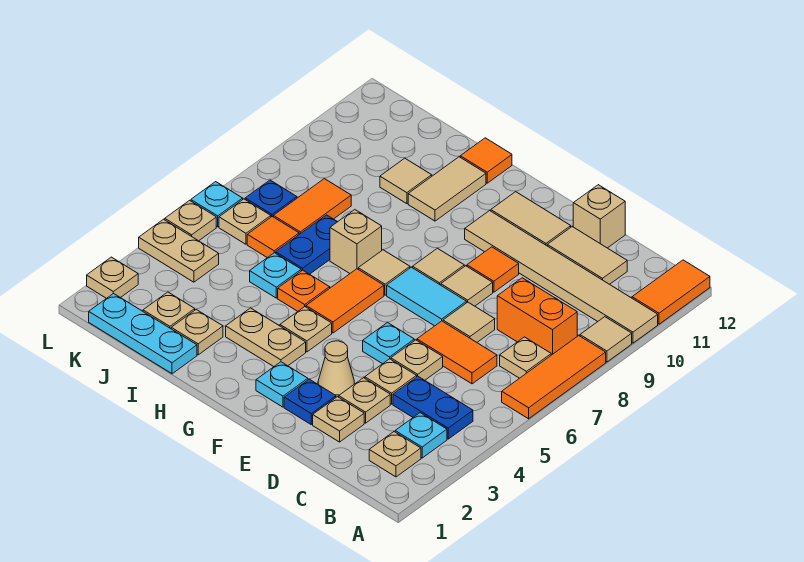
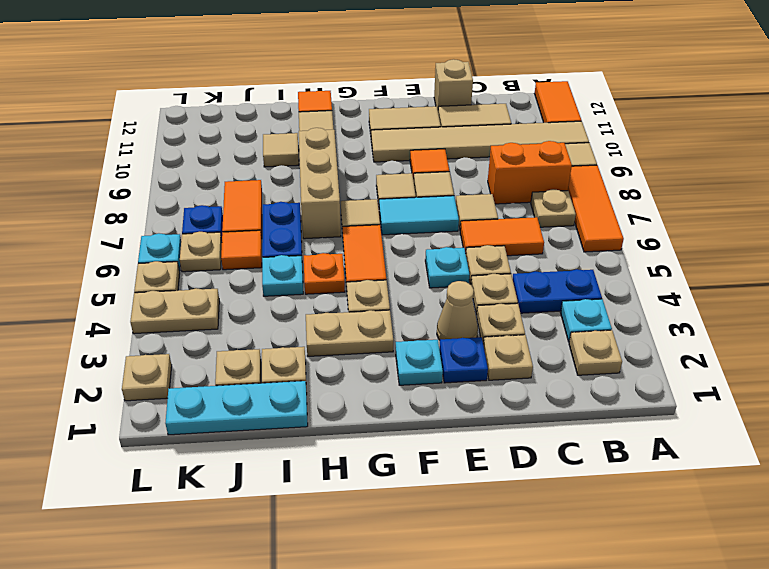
tan brick H7 level 1 -> tan brick H7:H9 level 1

